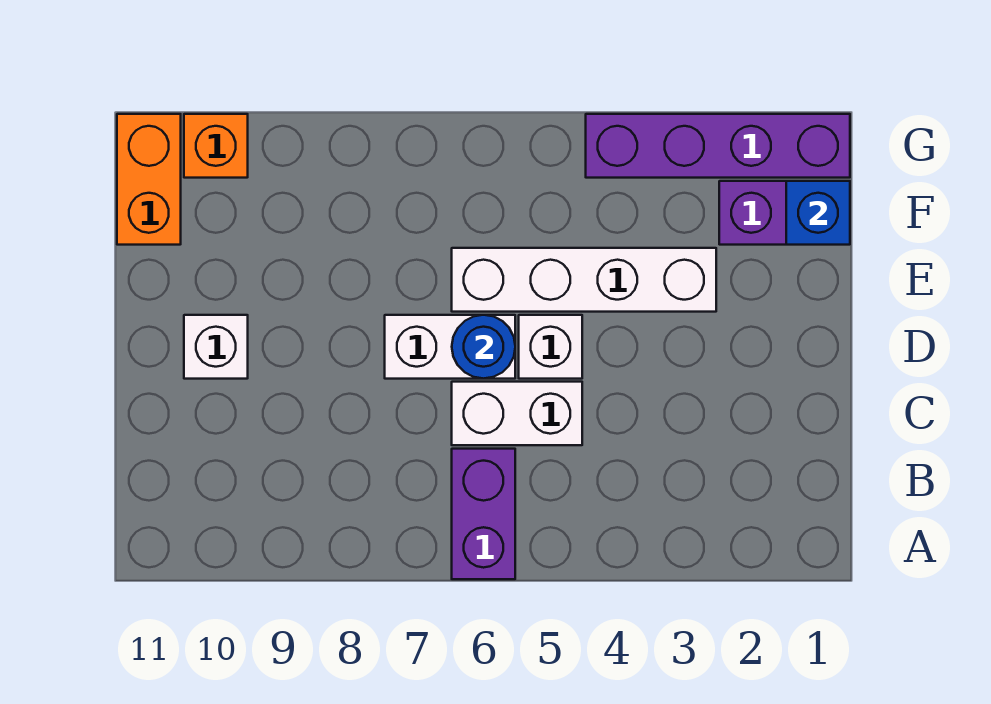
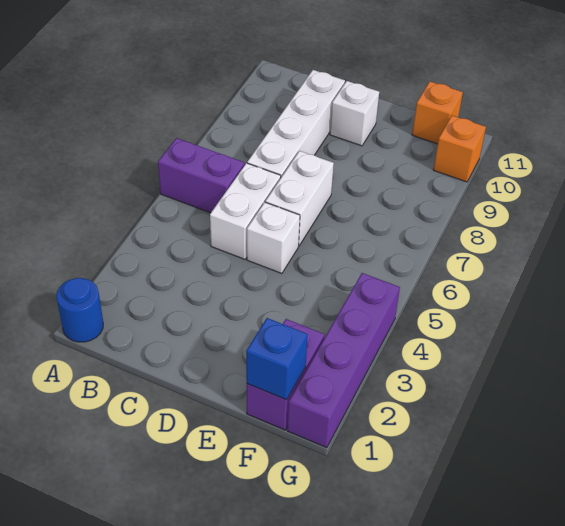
blue round brick D6 level 2 -> blue round brick A1 level 1
white brick E3:E6 level 1 -> white brick C7:C10 level 1
orange brick F11:G11 level 1 -> orange brick F11 level 1

